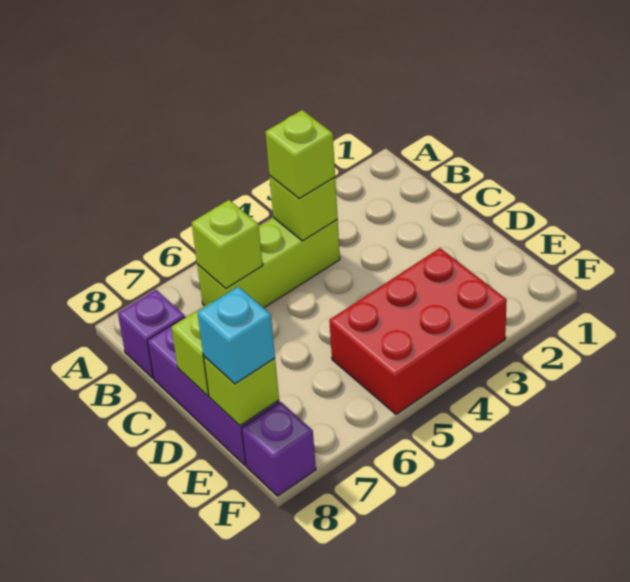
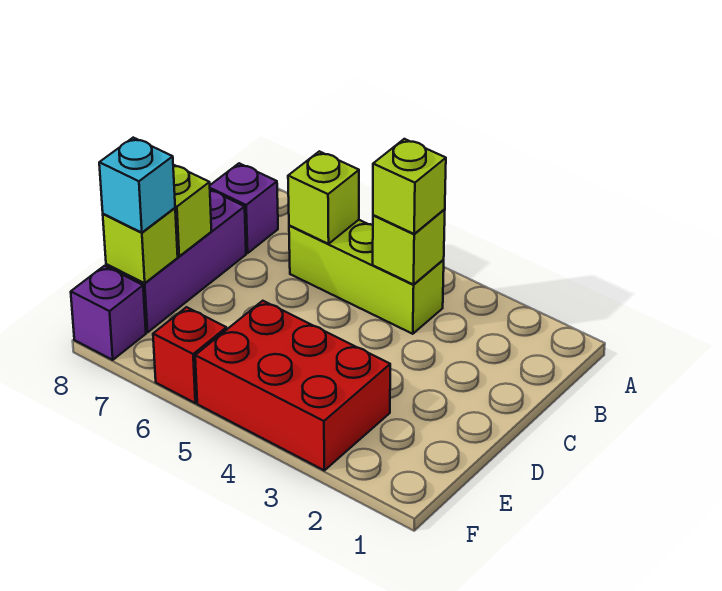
none -> red brick F6 level 1

